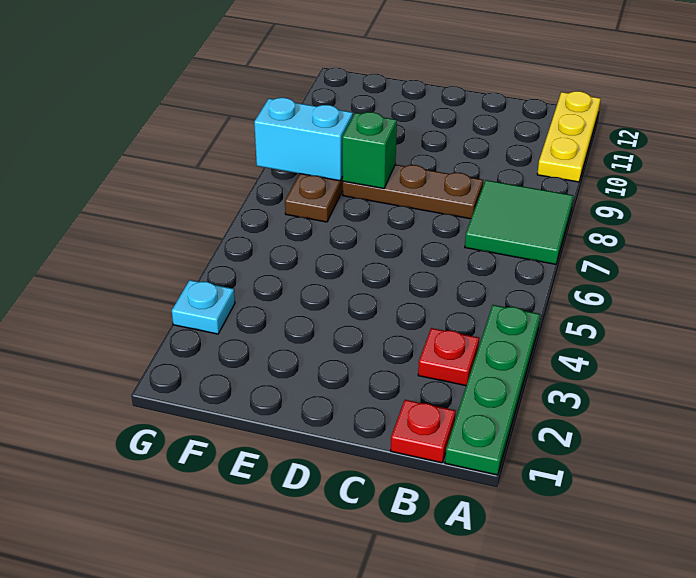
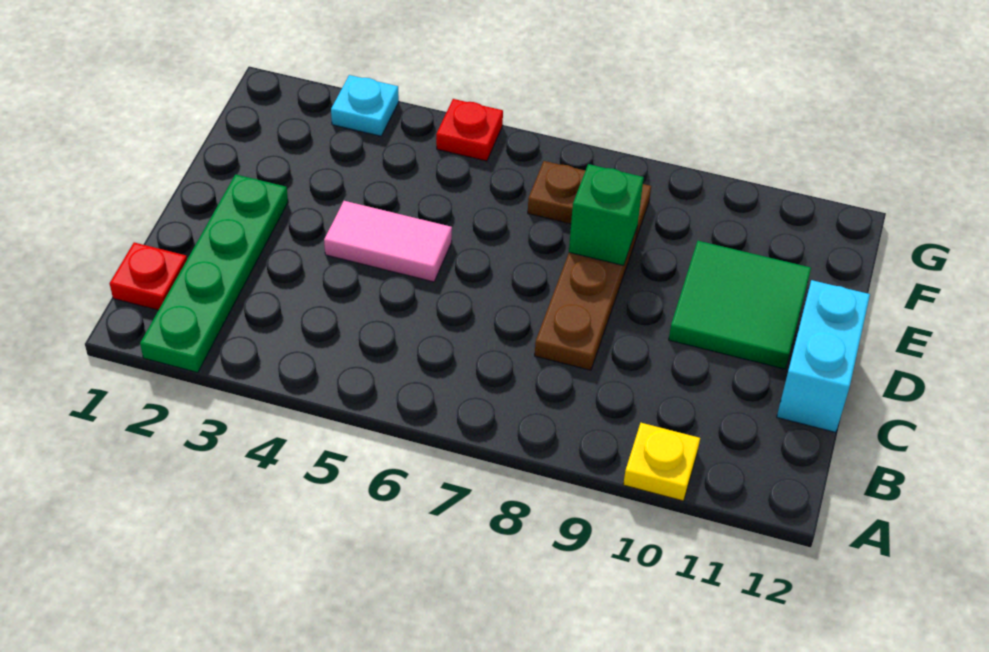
green plate A1:A4 level 1 -> green plate A2:D2 level 1
green tile A7:B8 level 1 -> green tile D10:E11 level 1
yellow plate A10:A12 level 1 -> yellow plate A10 level 1
red plate B3 level 1 -> red plate G5 level 1
none -> pink tile D4:D5 level 1
cyan brick F8:G8 level 2 -> cyan brick C12:D12 level 1

